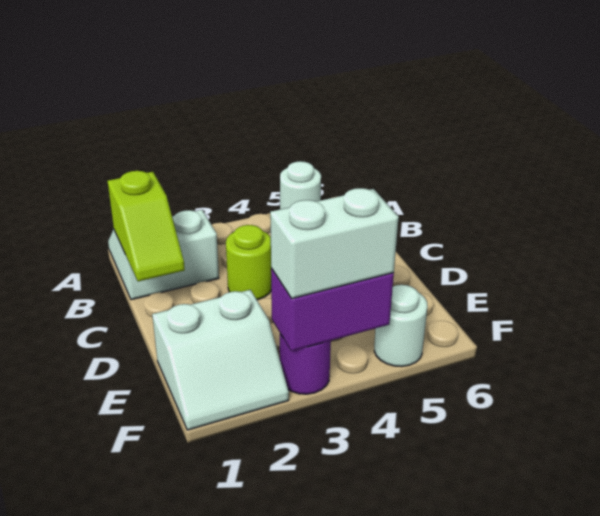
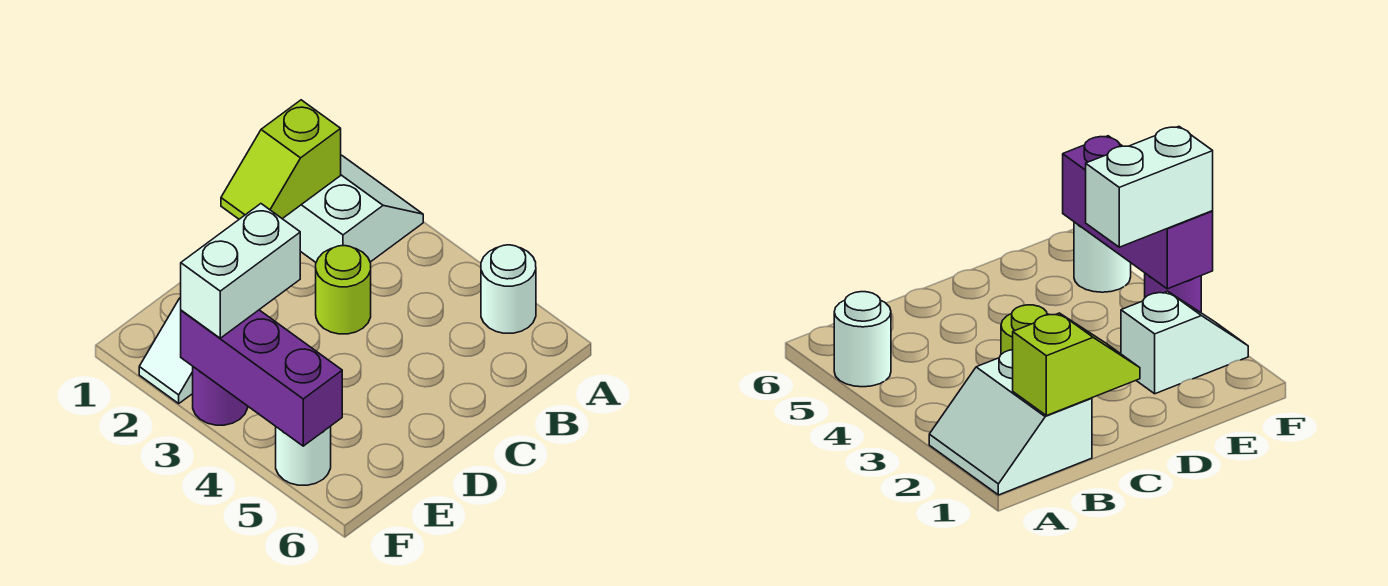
white slope E1:F2 level 1 top E -> white slope E2:F2 level 1 top E
purple brick F3:F4 level 2 -> purple brick F3:F5 level 2
white brick F3:F4 level 3 -> white brick E3:F3 level 3

